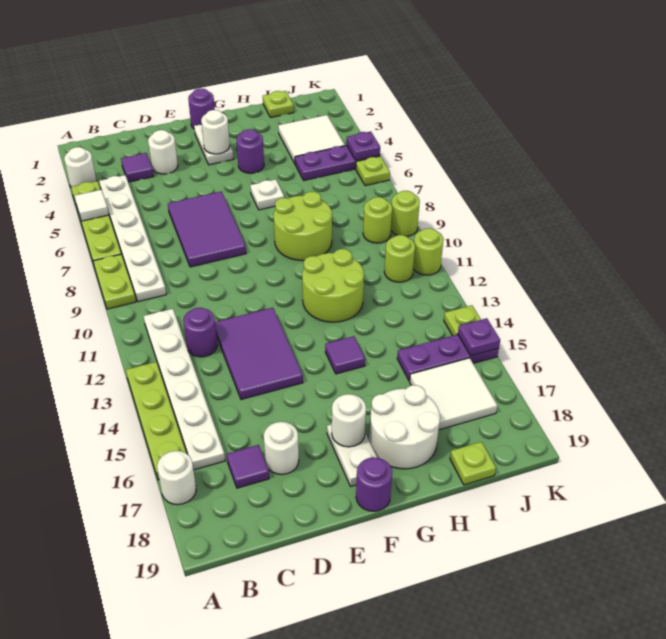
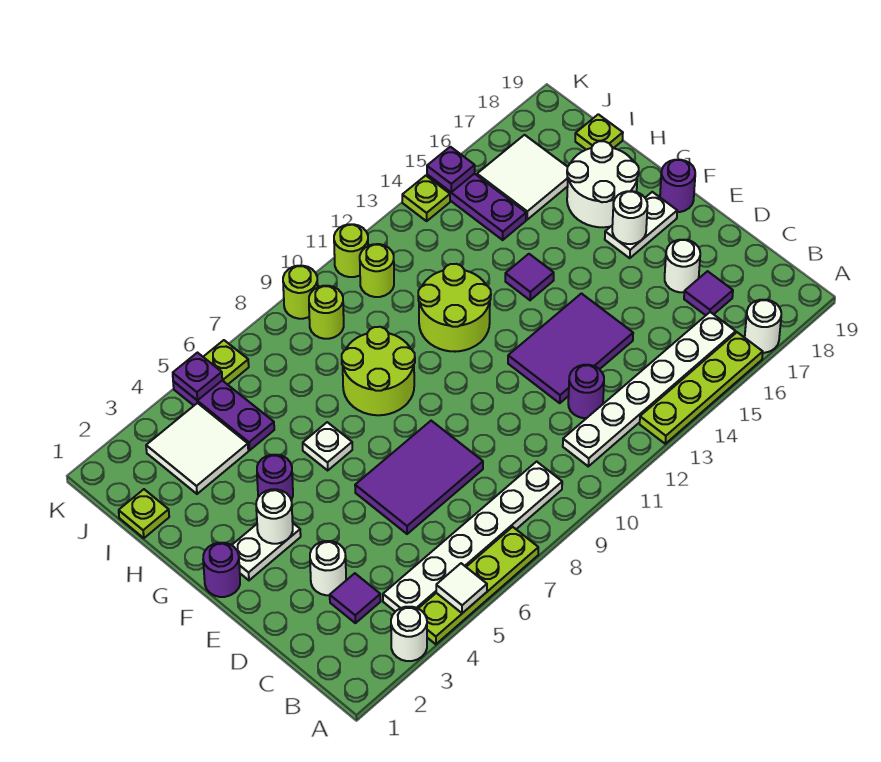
lime plate A8:A9 level 1 -> none

